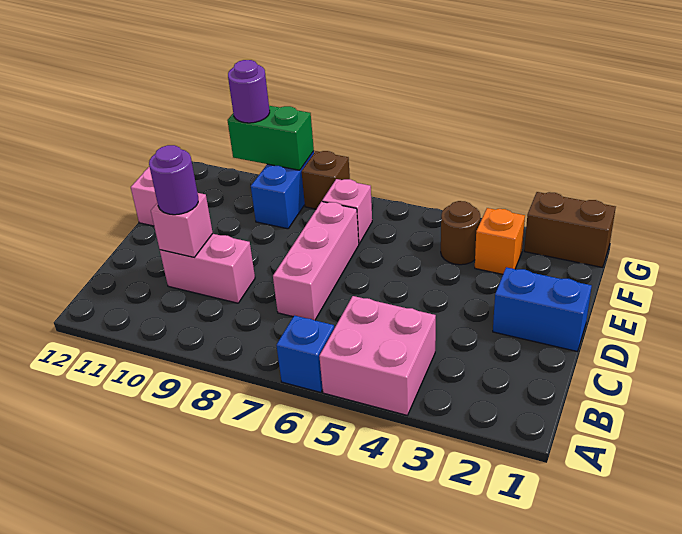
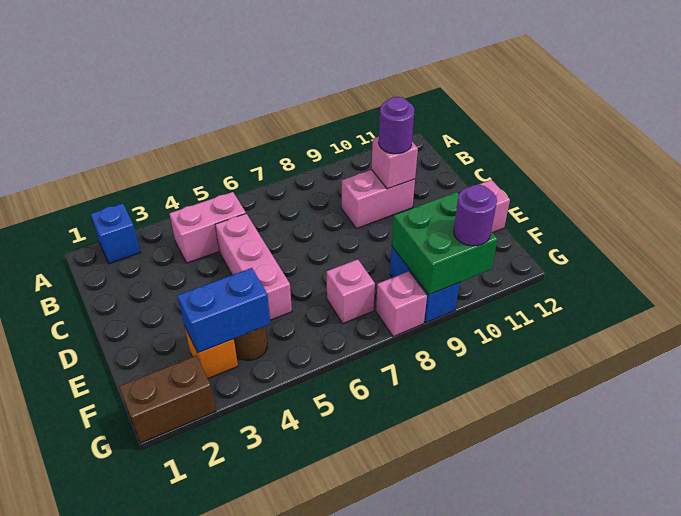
pink brick A4:B5 level 1 -> pink brick B4:B5 level 1
blue brick A6 level 1 -> blue brick A2 level 1
pink brick C7:E7 level 1 -> pink brick C5:E5 level 1
blue brick D1:D2 level 1 -> blue brick F3:F4 level 2
brown brick G8 level 1 -> pink brick G8 level 1
green brick G9:G10 level 2 -> green brick F9:G10 level 2

